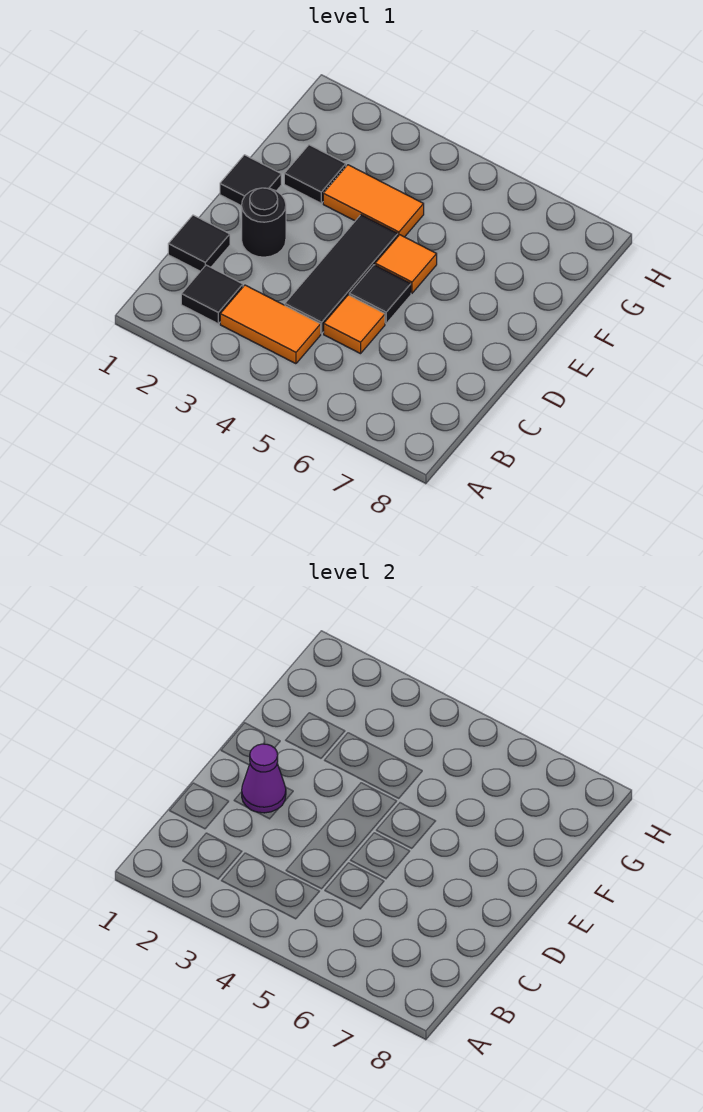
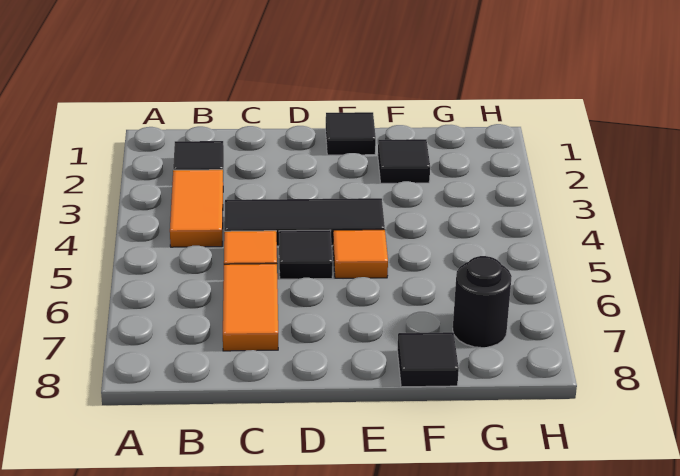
black tile C1 level 1 -> black tile F8 level 1
black round brick D2 level 1 -> black round brick G7 level 1
purple cone D2 level 2 -> none
orange tile F3:F4 level 1 -> orange tile C6:C7 level 1

